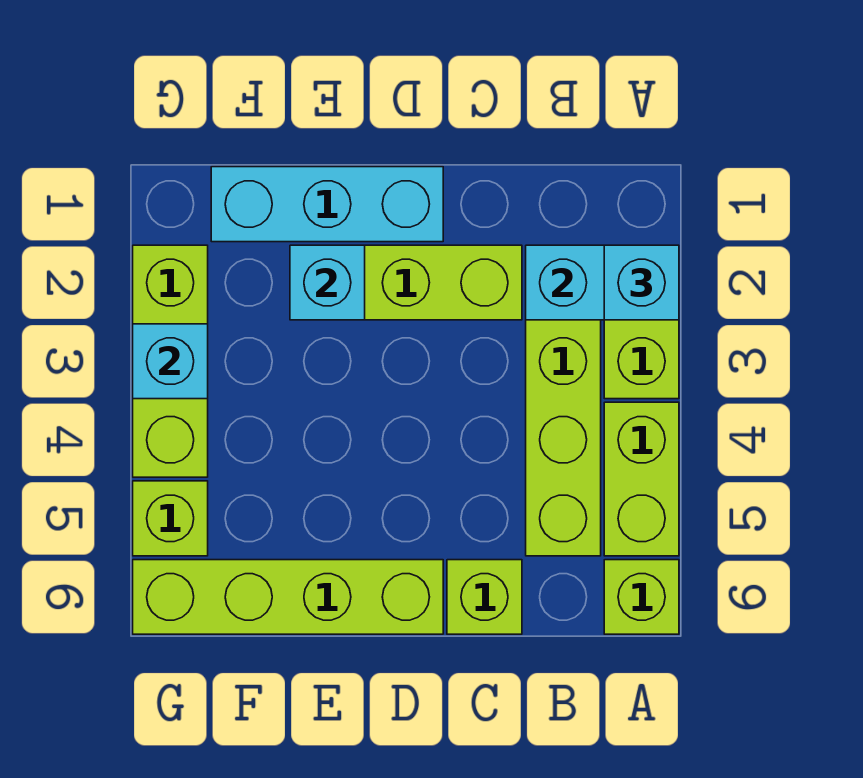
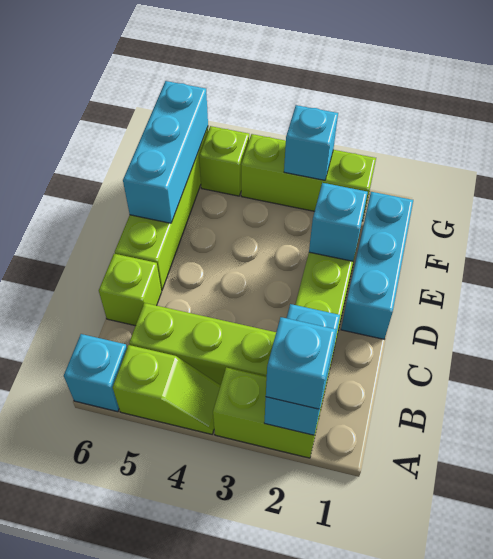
lime brick A4:A5 level 1 -> lime slope A4:A5 level 1 top 5
lime brick A6 level 1 -> cyan brick A6 level 1
none -> cyan brick E6:G6 level 2

